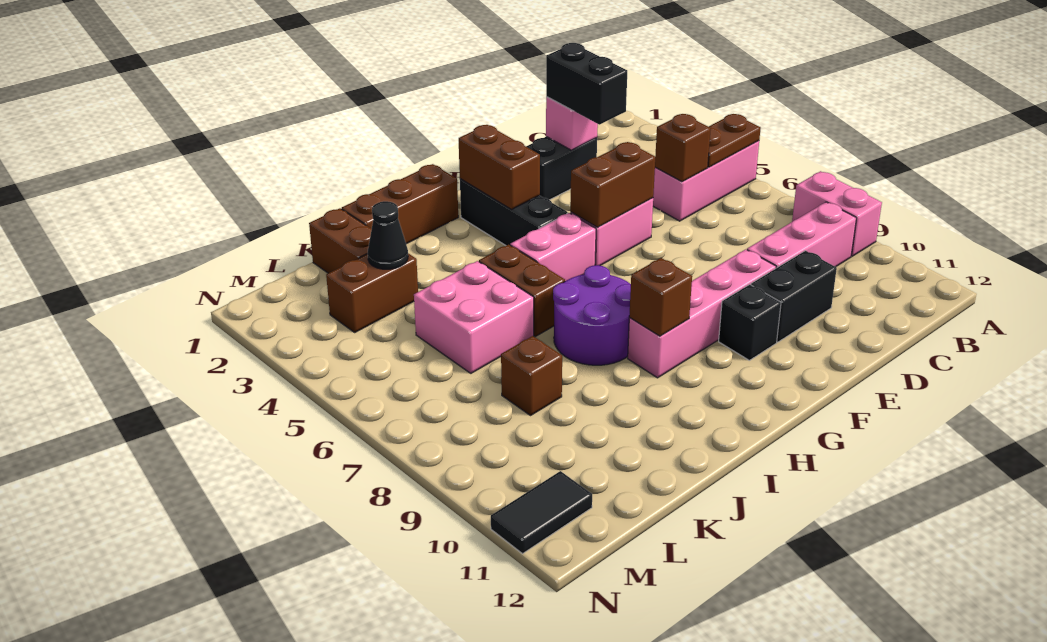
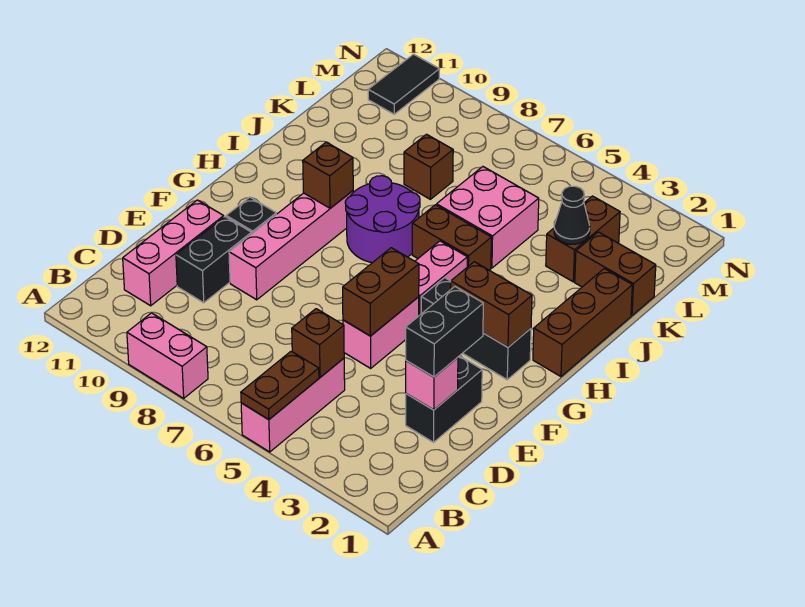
pink brick B9:D9 level 1 -> pink brick C11:E11 level 1
black brick D2:D3 level 3 -> black brick D2:E2 level 3

